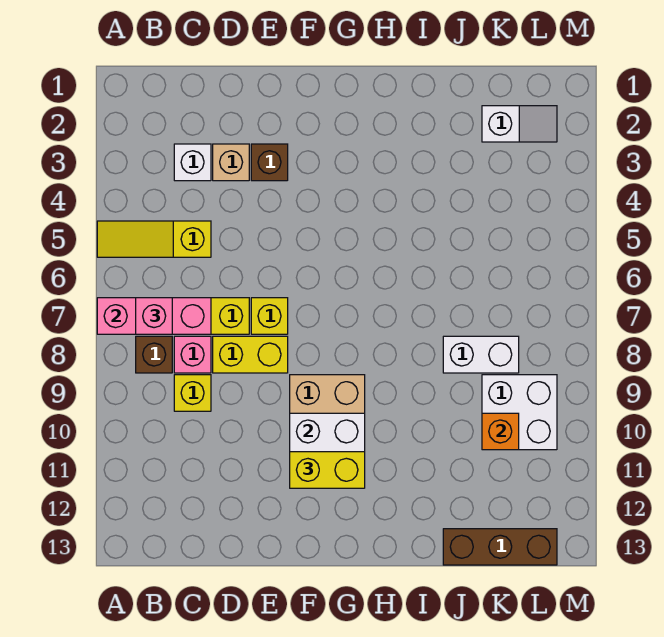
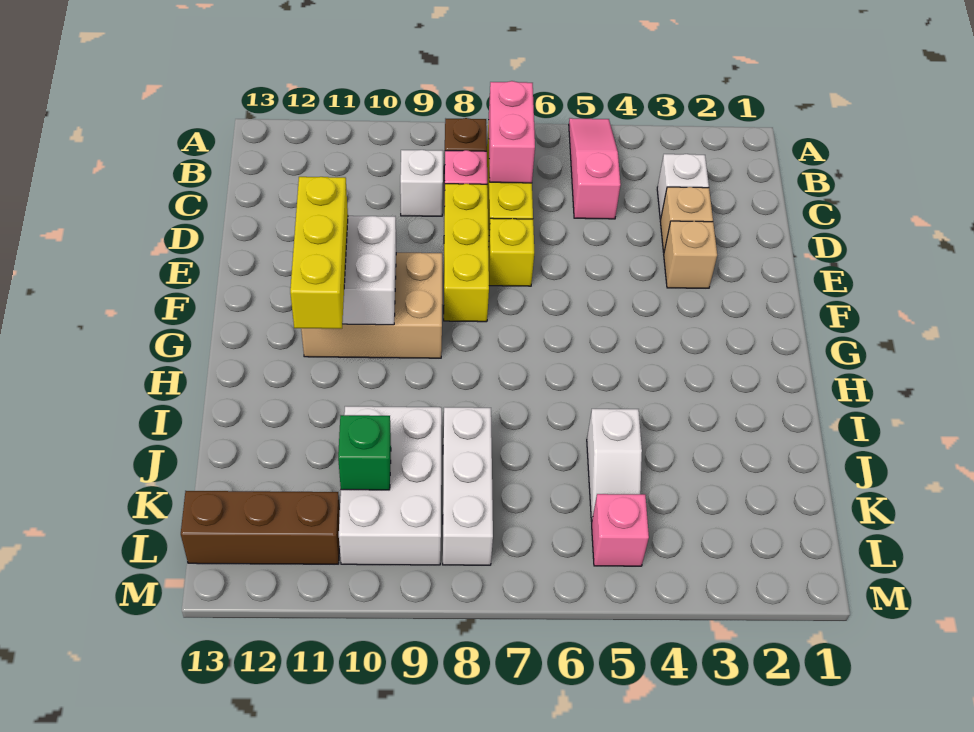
yellow slope A5:C5 level 1 top C -> pink slope A5:C5 level 1 top C
pink brick A7:C7 level 2 -> pink brick B7:C7 level 2
pink brick B7 level 3 -> pink brick L5 level 1
yellow brick C9 level 1 -> white brick C9 level 1
yellow brick D8:E8 level 1 -> yellow brick D8:F8 level 1
brown brick E3 level 1 -> tan brick E3 level 1
yellow brick F11:G11 level 3 -> yellow brick F11:H11 level 3
white brick J8:K8 level 1 -> white brick J8:L8 level 1
brown brick J13:L13 level 1 -> brown brick L11:L13 level 1
white slope K2:L2 level 1 top K -> white slope J5:K5 level 1 top J
white brick K9:L10 level 1 -> white brick J9:L10 level 1
orange brick K10 level 2 -> green brick K10 level 2

